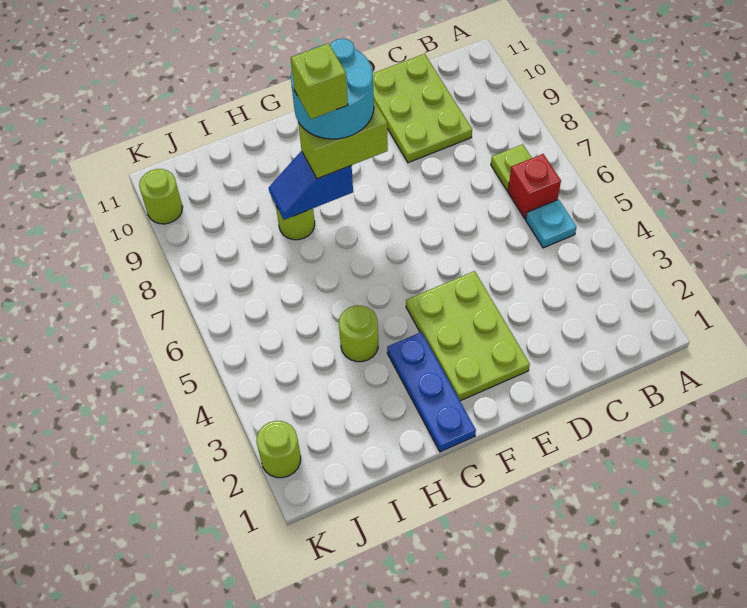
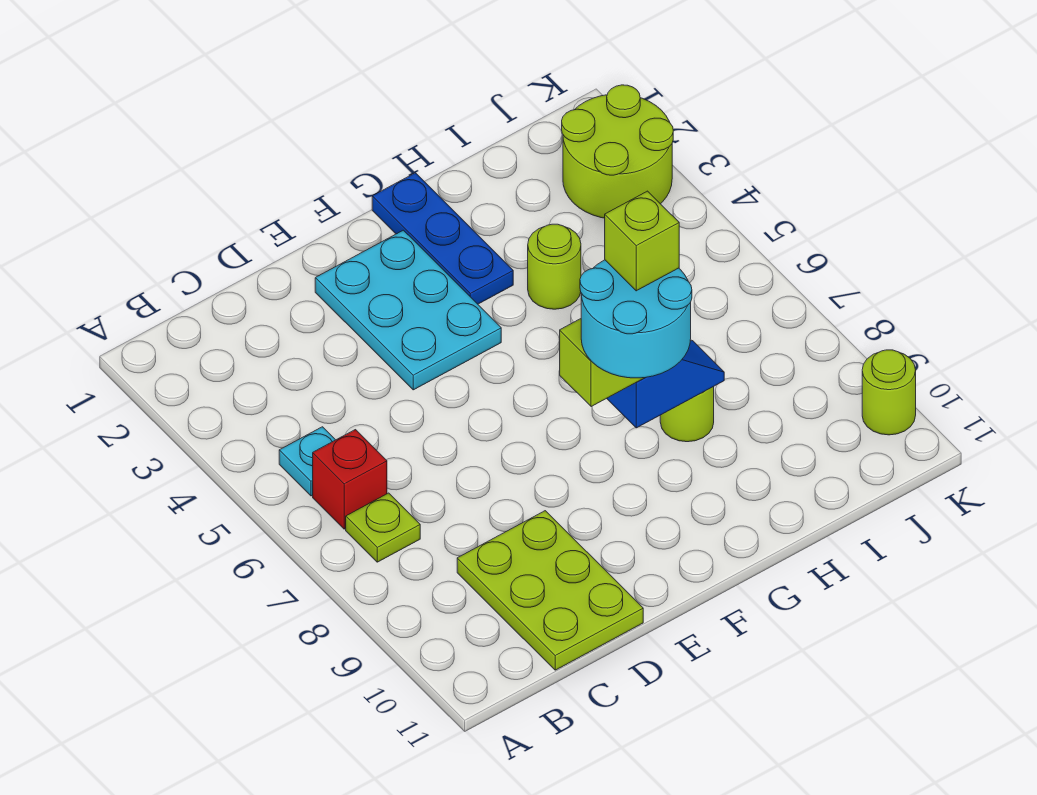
lime plate E2:F4 level 1 -> cyan plate E2:F4 level 1
lime round brick K2 level 1 -> lime round brick J2:K3 level 1

